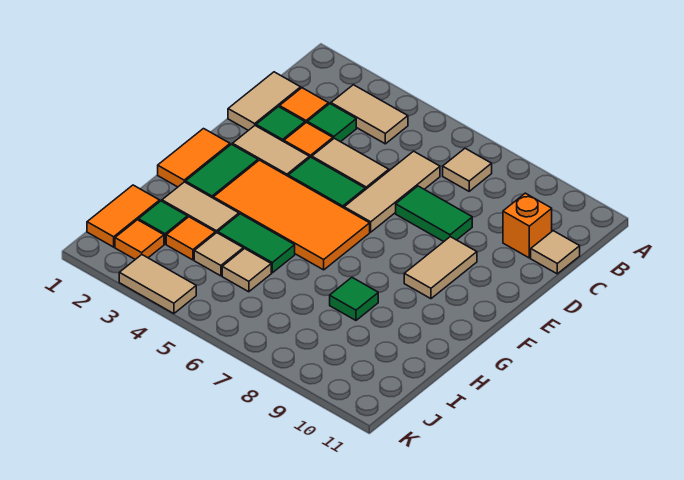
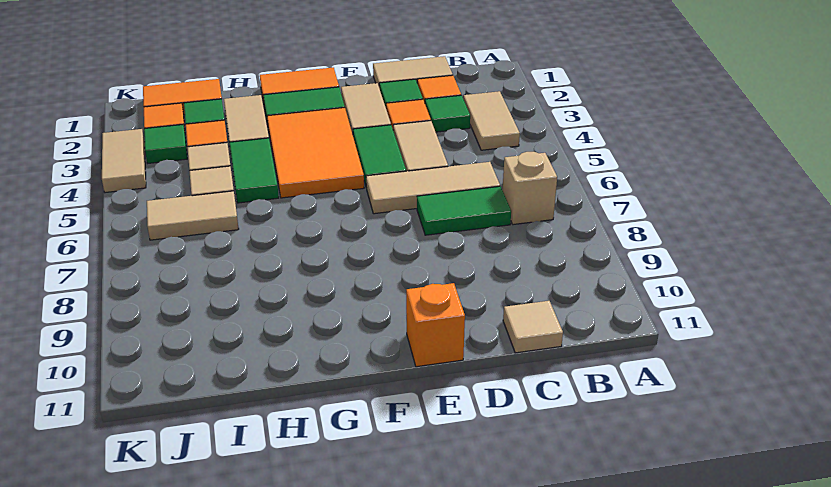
tan tile B7 level 1 -> tan brick B7 level 1
orange brick C10 level 1 -> orange brick E11 level 1
green tile D7:D8 level 1 -> green tile C7:D7 level 1
tan tile E9:F9 level 1 -> tan tile I6:J6 level 1
orange tile F3:G6 level 1 -> orange tile F3:G5 level 1
green tile H8 level 1 -> green tile J3 level 1

